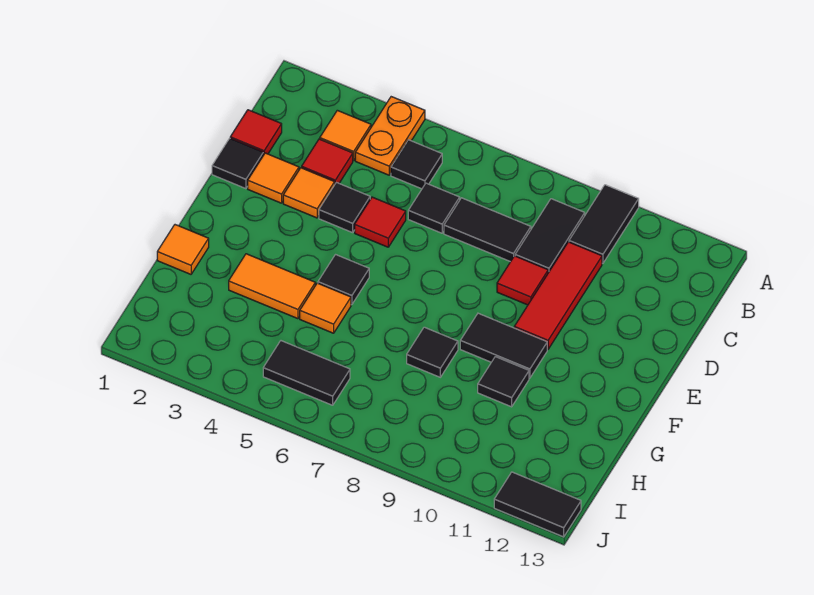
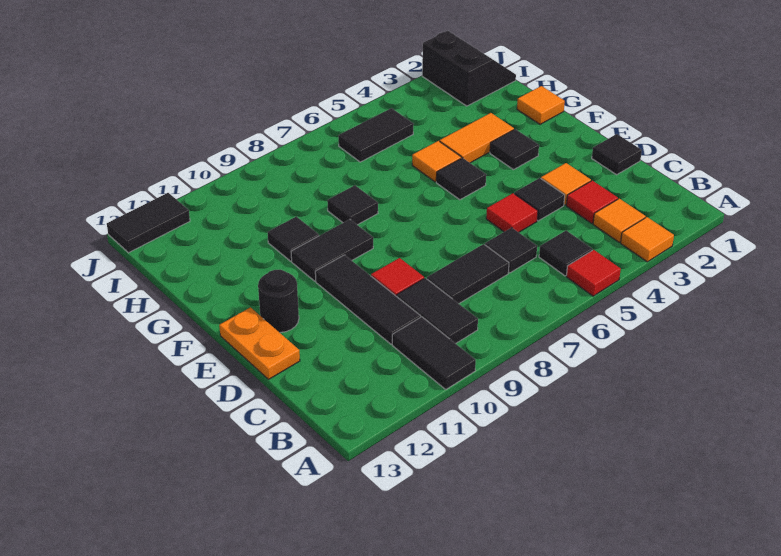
orange plate A4:B4 level 1 -> orange plate D13:E13 level 1
red tile C1 level 1 -> red tile A5 level 1
red tile C10:E10 level 1 -> black tile C10:E10 level 1
orange tile D2 level 1 -> orange tile A3 level 1
none -> black round brick E12 level 1
none -> black tile F3 level 1
none -> black slope I1:J2 level 1 top 2

